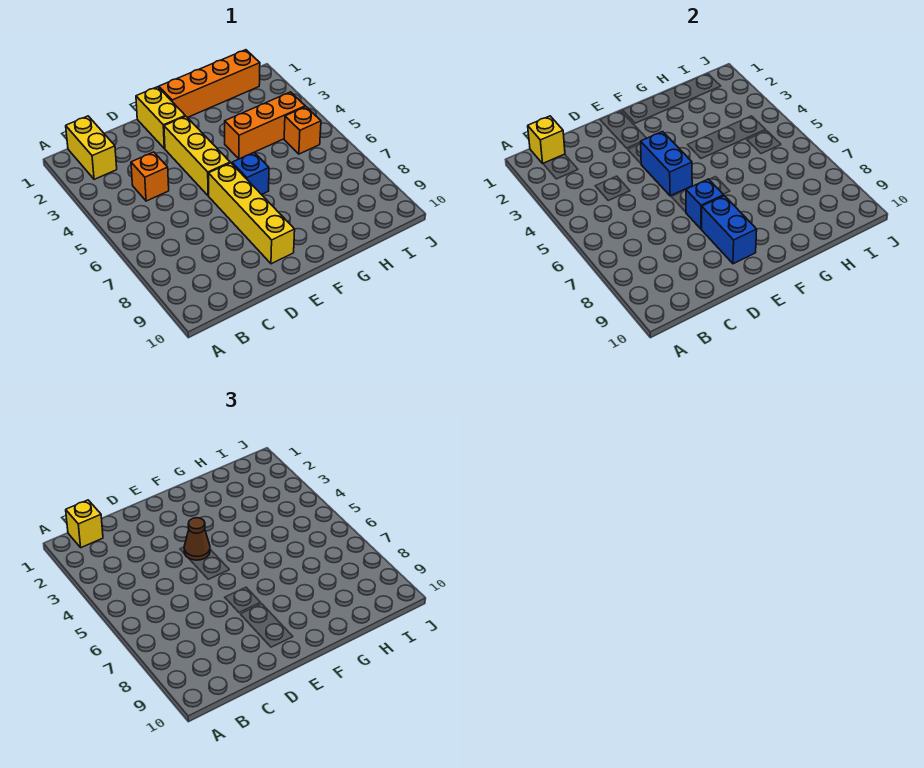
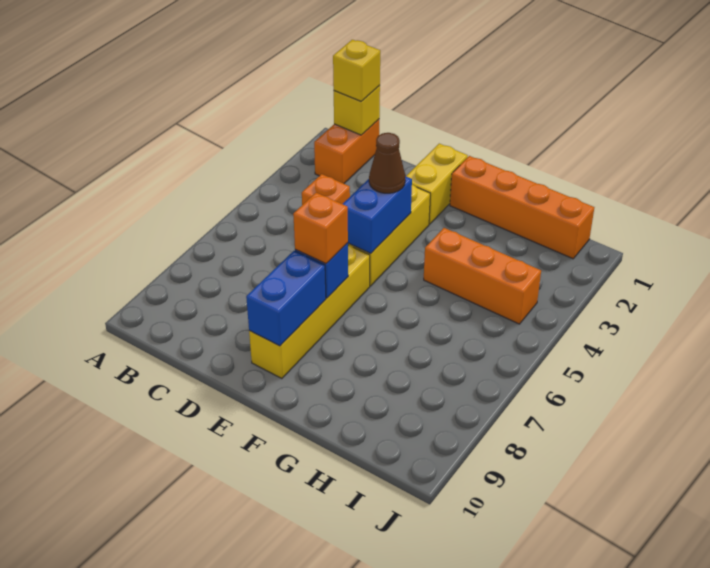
yellow brick B1:B2 level 1 -> orange brick B1:B2 level 1
blue brick F6 level 1 -> none
orange brick I5 level 1 -> orange brick E7 level 3

